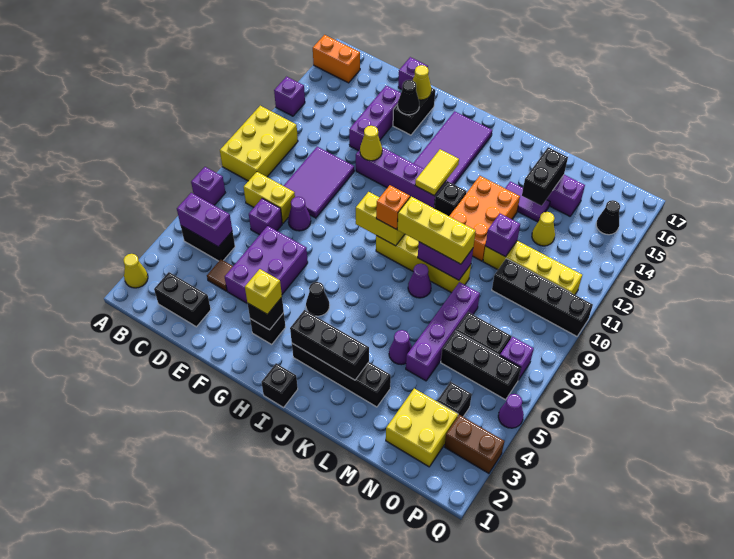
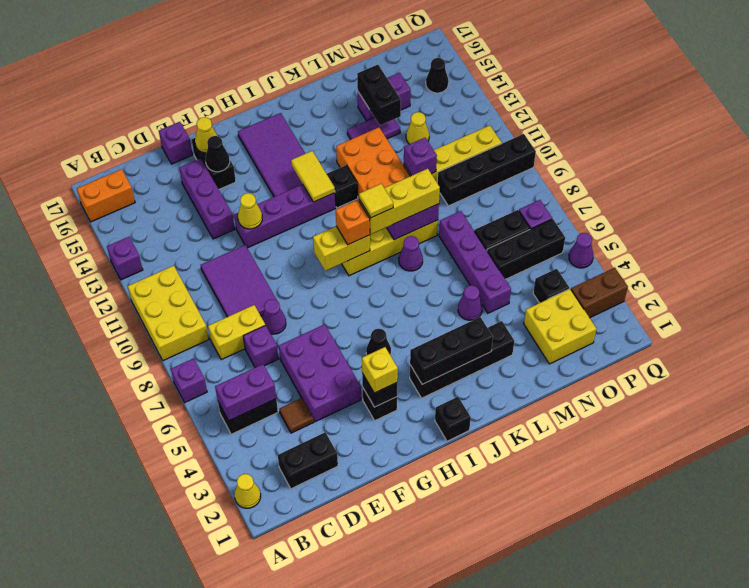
none -> yellow tile J9 level 4

